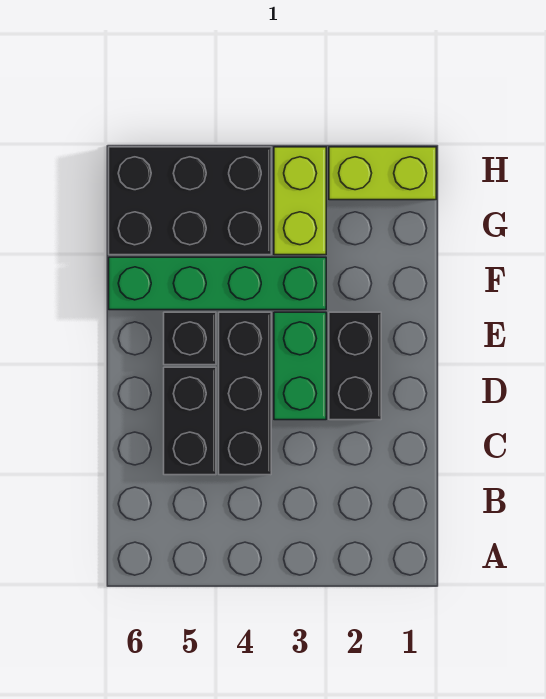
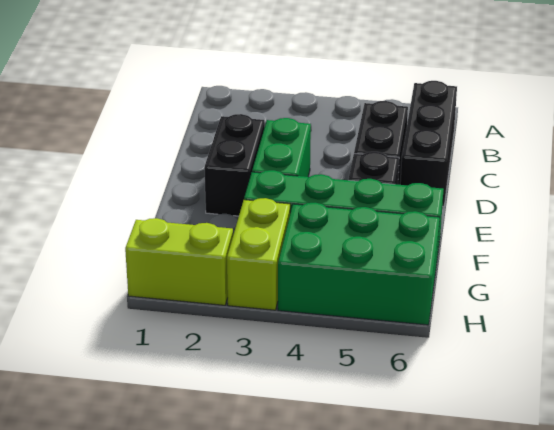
black brick C4:E4 level 1 -> black brick B6:D6 level 1
black brick G4:H6 level 1 -> green brick G4:H6 level 1

